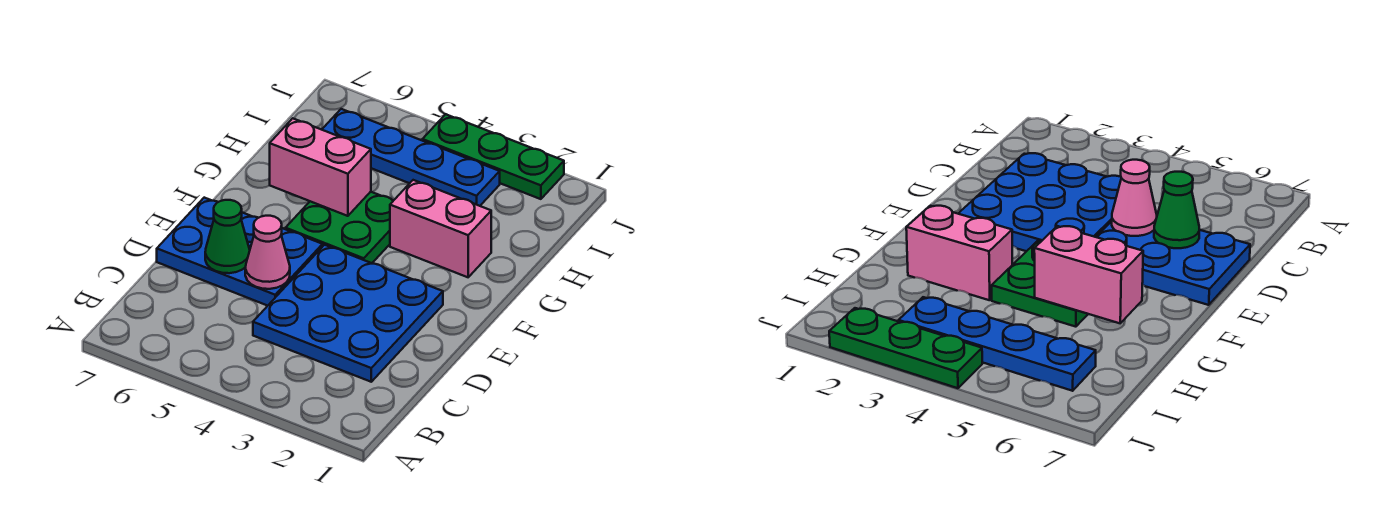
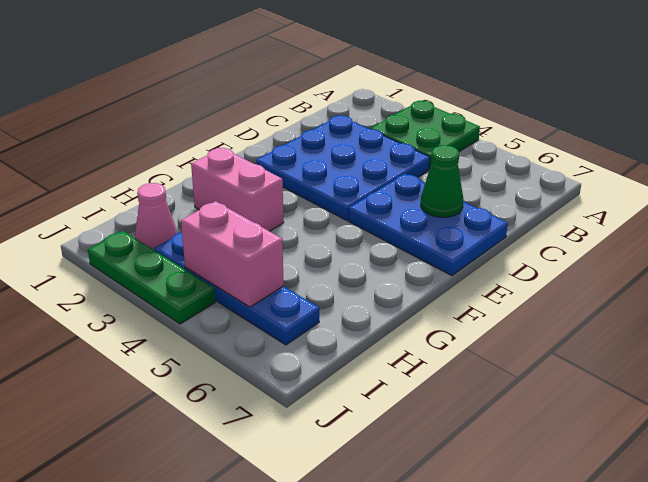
pink cone D5 level 2 -> pink cone I2 level 1
green plate F4:G5 level 1 -> green plate A3:B4 level 1
pink brick G5:G6 level 2 -> pink brick I4:I5 level 2

